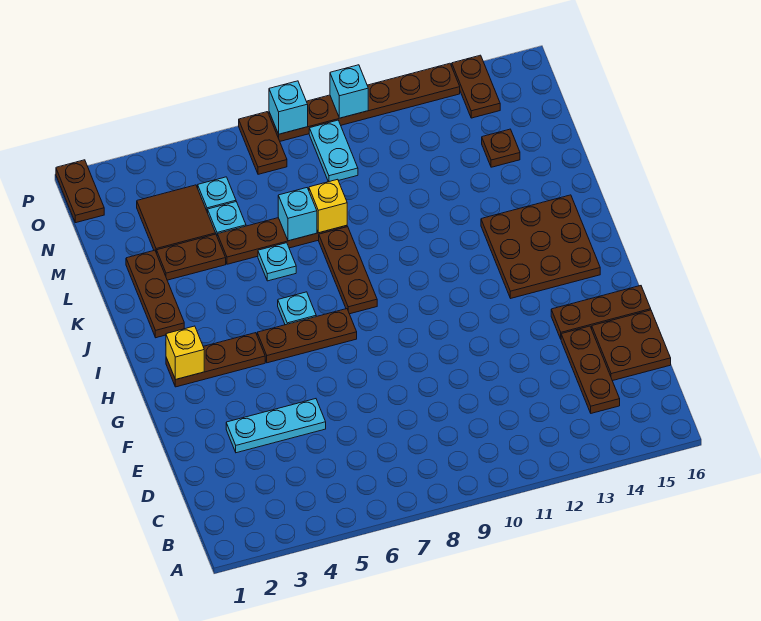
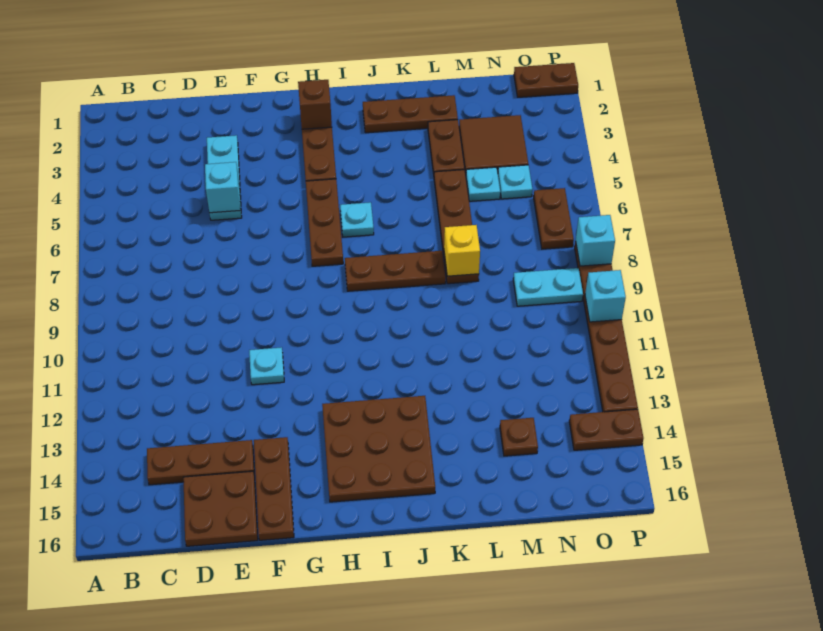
yellow brick H2 level 2 -> brown brick H2 level 2
cyan plate K6 level 1 -> cyan plate F11 level 1
cyan brick L7 level 2 -> cyan brick E5 level 2
brown plate O7:P7 level 1 -> brown plate O6:O7 level 1

